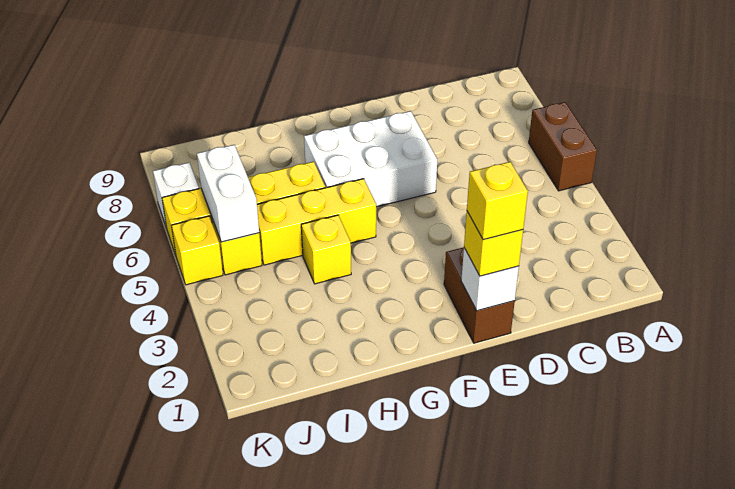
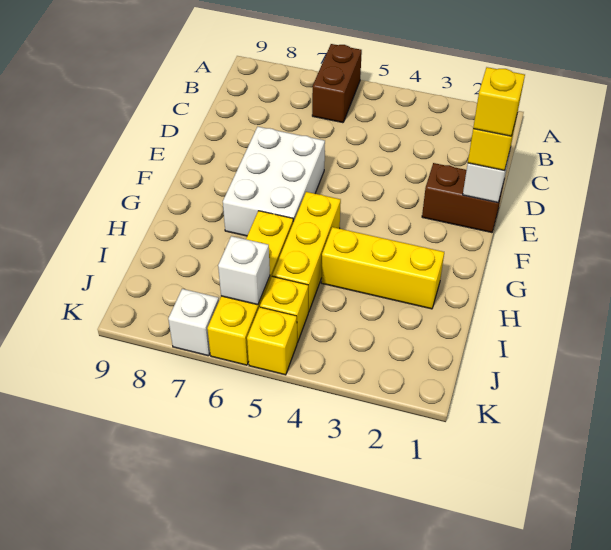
brown brick A5:A6 level 1 -> brown brick A6:B6 level 1
yellow brick H4 level 1 -> yellow brick H2:H4 level 1
white brick J5:J6 level 2 -> white brick J6 level 2

